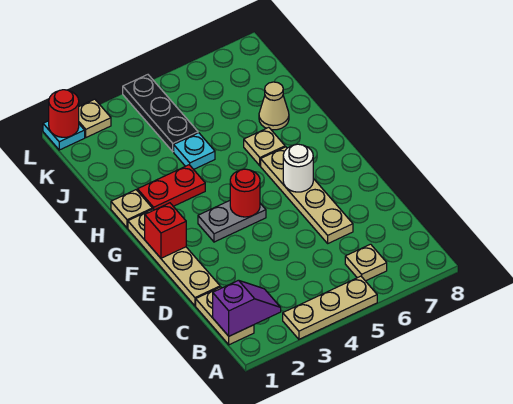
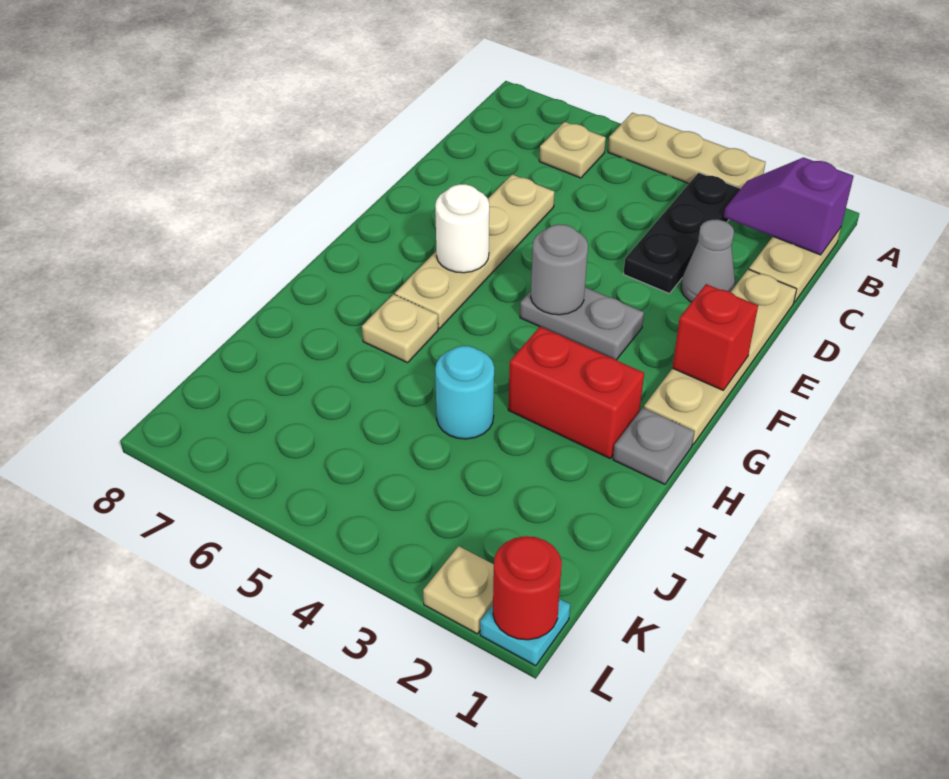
none -> grey cone D2 level 1
red round brick F4 level 2 -> grey round brick F4 level 2
tan plate H1 level 1 -> grey plate H1 level 1
red plate H2:H3 level 1 -> red brick H2:H3 level 1
cyan plate I4 level 1 -> cyan round brick I4 level 1
tan cone I7 level 1 -> none
black plate J4:L4 level 1 -> black plate B3:D3 level 1

